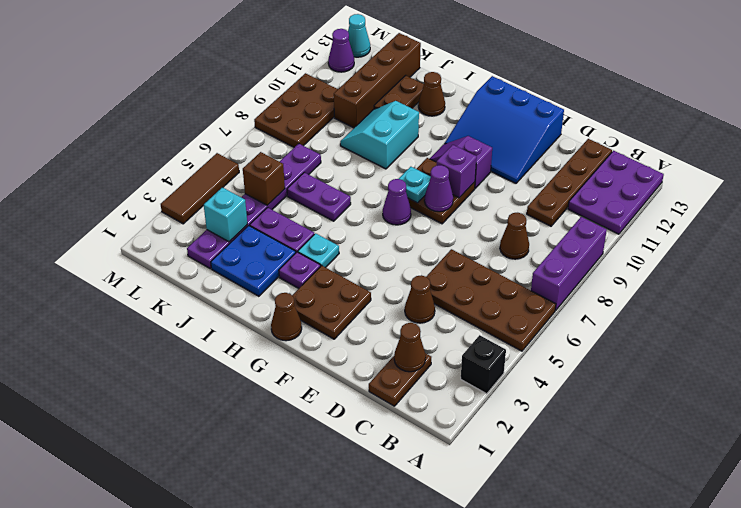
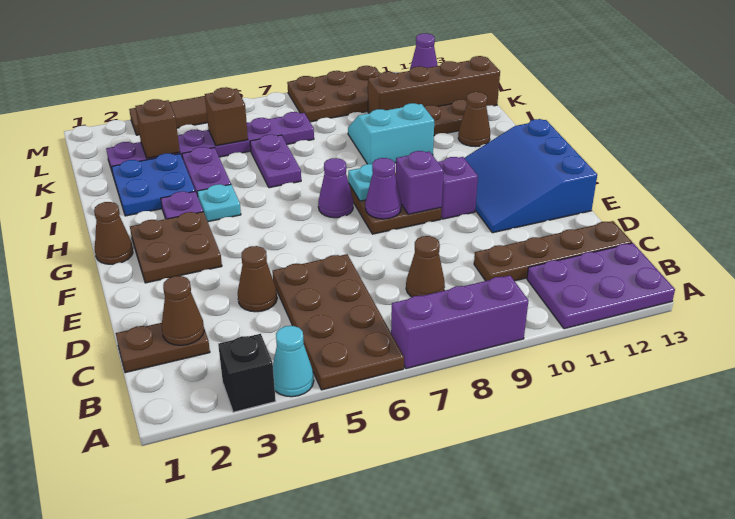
cyan brick K3 level 2 -> brown brick K3 level 2
cyan cone M13 level 1 -> cyan cone A4 level 1

